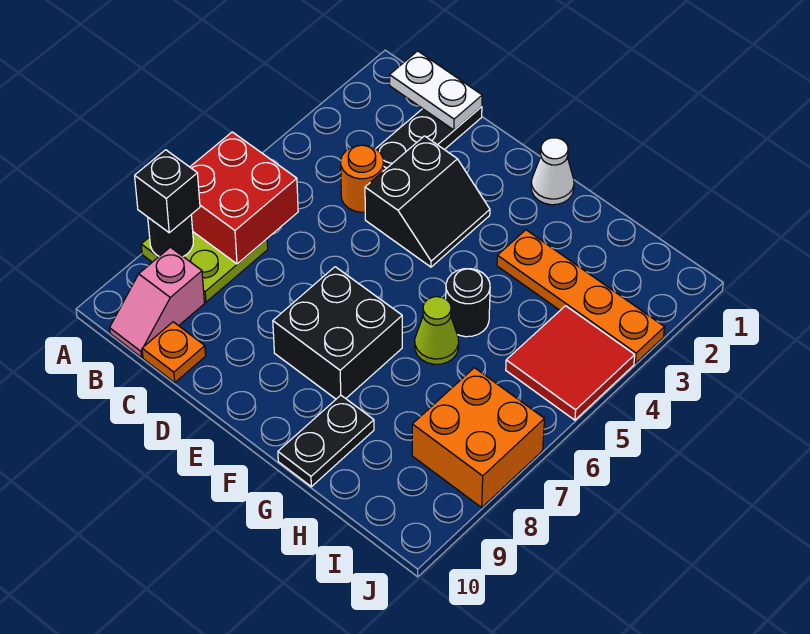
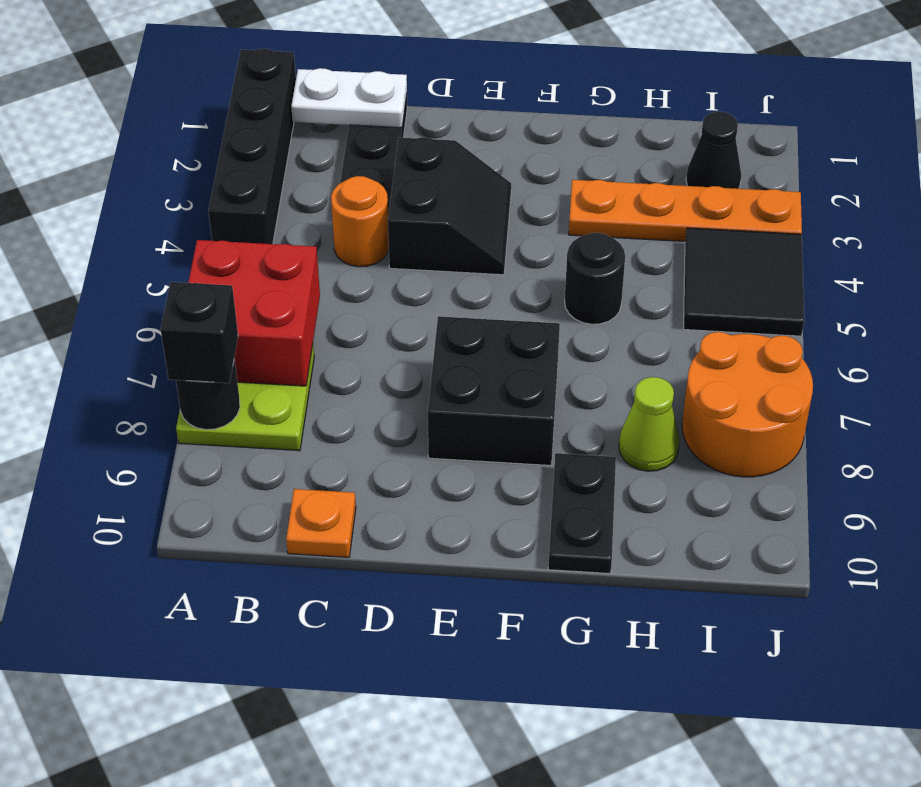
none -> black brick A1:A4 level 1
pink slope B9:B10 level 1 top 9 -> none
white cone F1 level 1 -> none
lime cone G6 level 1 -> lime cone H8 level 1
none -> black cone I2 level 1
red tile I4:J5 level 1 -> black tile I4:J5 level 1
orange brick I7:J8 level 1 -> orange round brick I7:J8 level 1

